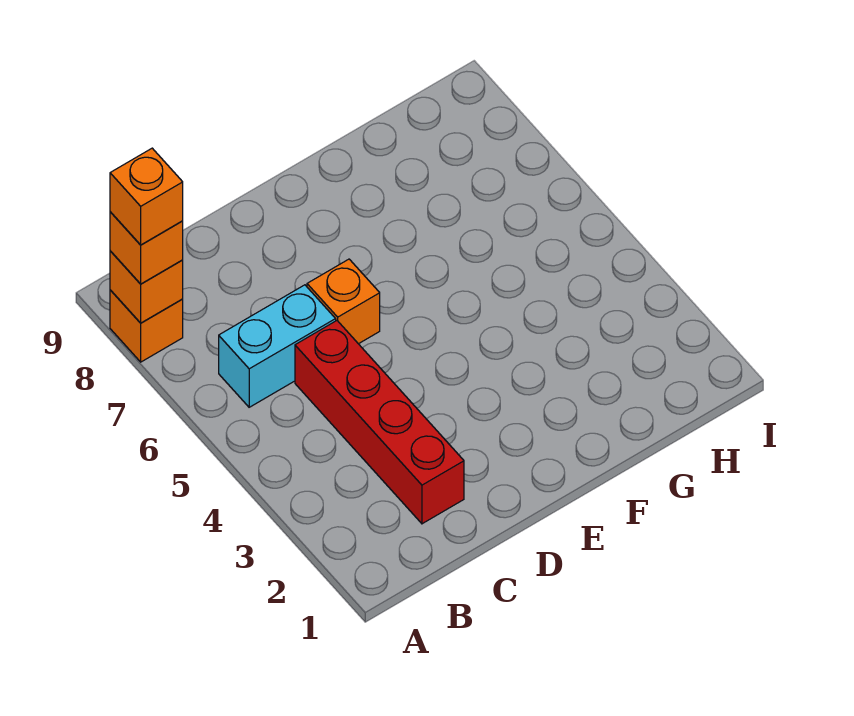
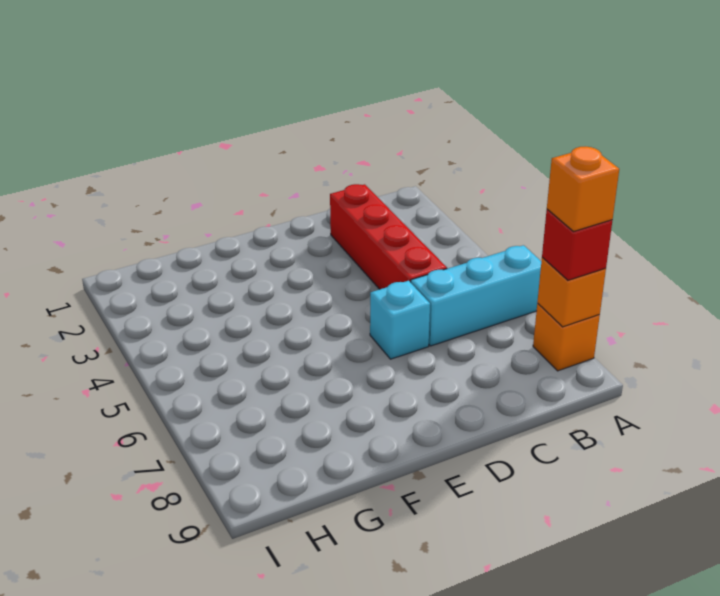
orange brick A8 level 3 -> red brick A8 level 3
cyan brick B6:C6 level 1 -> cyan brick A6:C6 level 1
orange brick D6 level 1 -> cyan brick D6 level 1

